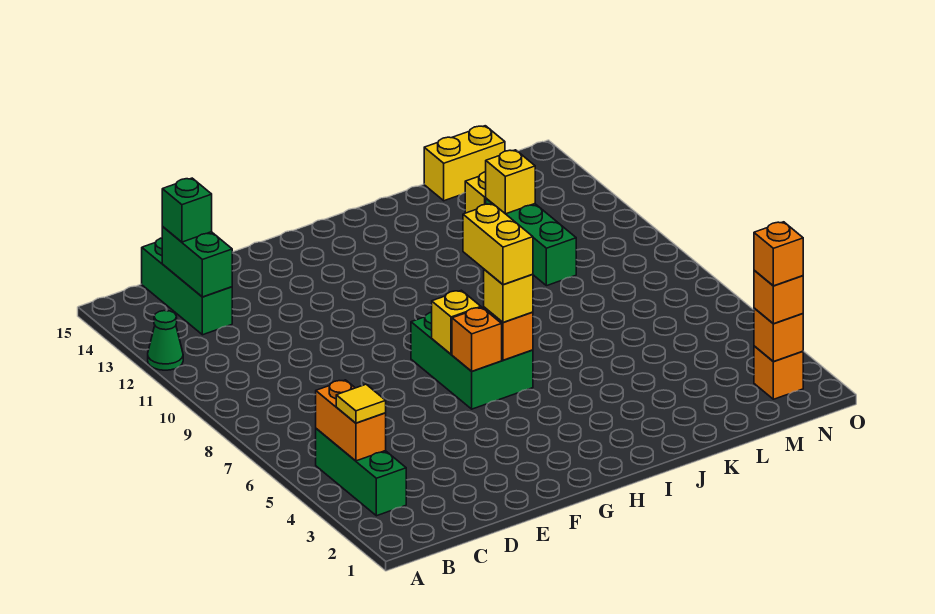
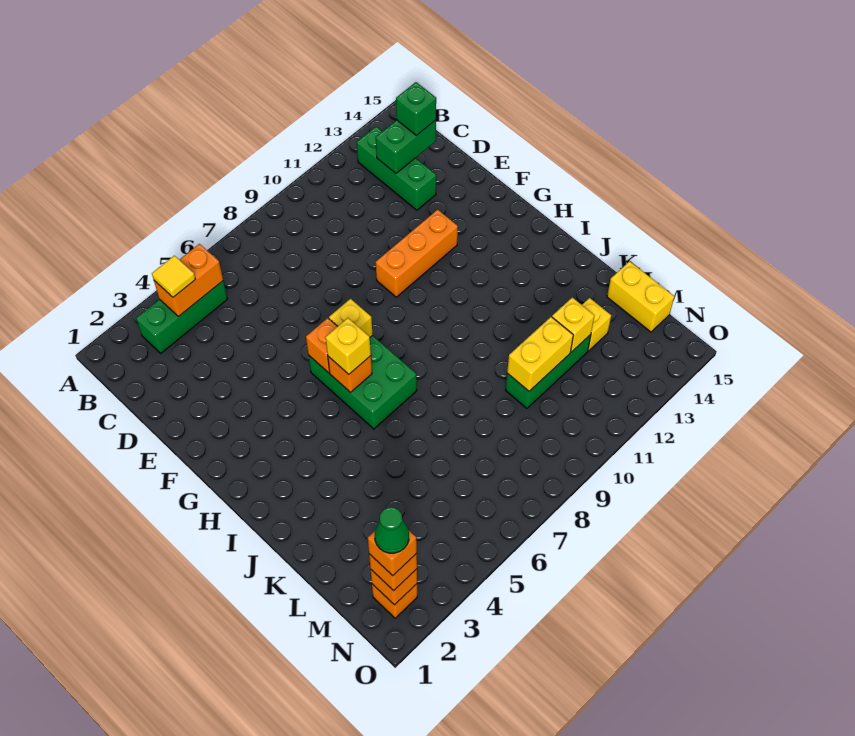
green cone A12 level 1 -> green cone N2 level 5
green brick C13:C15 level 1 -> green brick B13:D13 level 1
none -> orange brick F10:F12 level 1
green brick G6:H8 level 1 -> green brick G6:I7 level 1
yellow brick H6:H7 level 4 -> yellow brick L10:L11 level 2

